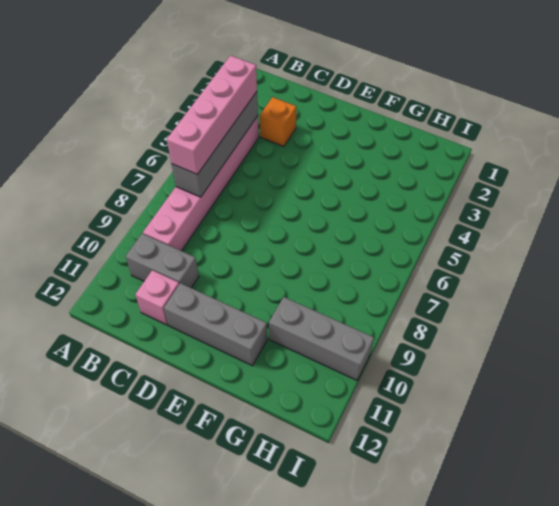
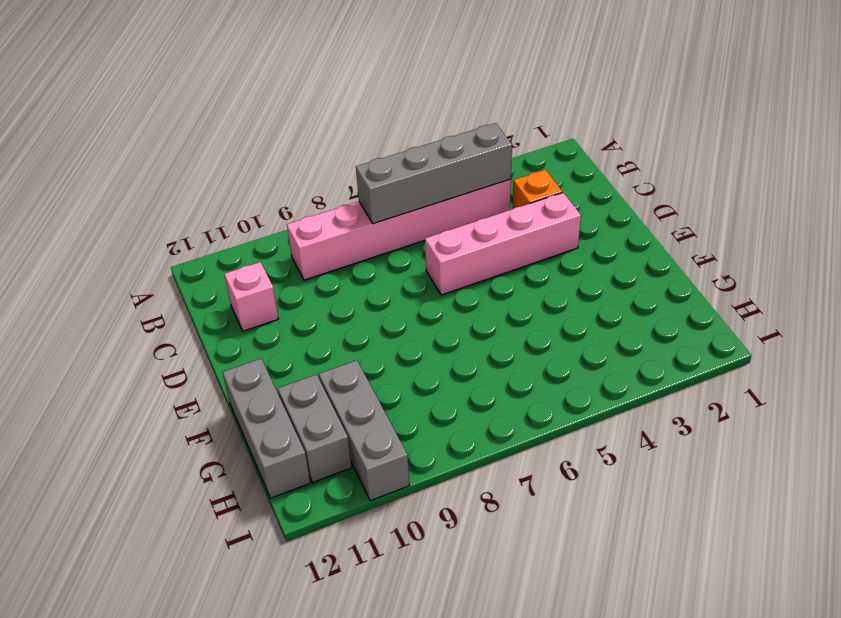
pink brick B4:B7 level 3 -> pink brick D3:D6 level 1
grey brick B10:C10 level 1 -> grey brick G11:H11 level 1
grey brick D11:F11 level 1 -> grey brick F12:H12 level 1

